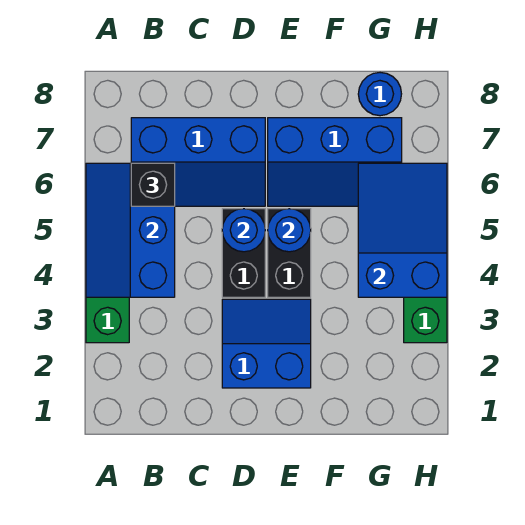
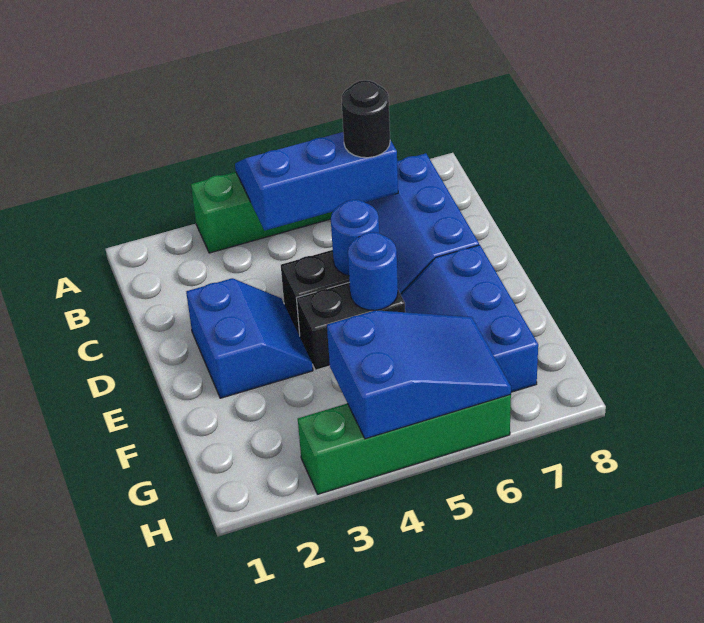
black brick B6 level 3 -> black round brick B6 level 3
blue round brick G8 level 1 -> none

